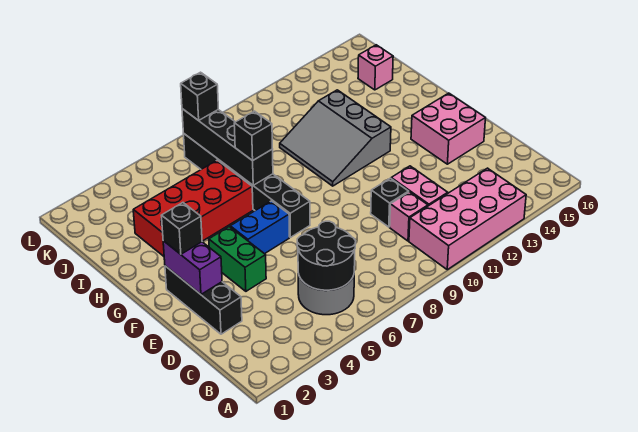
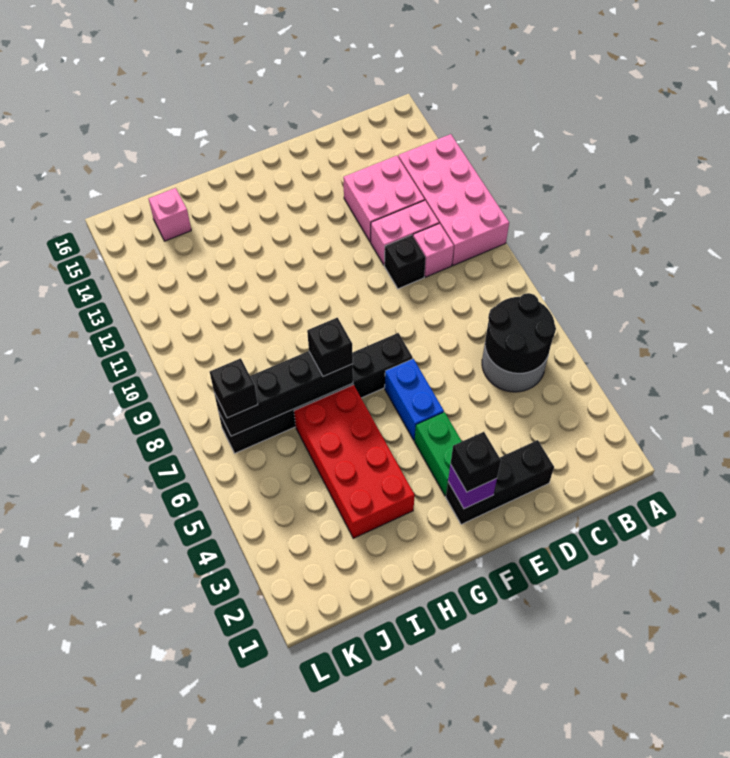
purple brick E2:F2 level 2 -> purple brick F2 level 2
green brick E4:F4 level 1 -> green brick F3:F4 level 1
pink brick E14:F15 level 1 -> pink brick C12:D13 level 1
grey slope G10:I12 level 1 top 12 -> none

